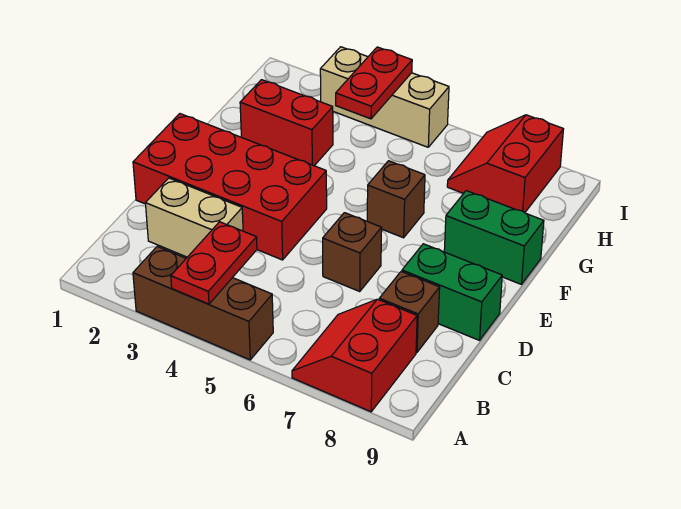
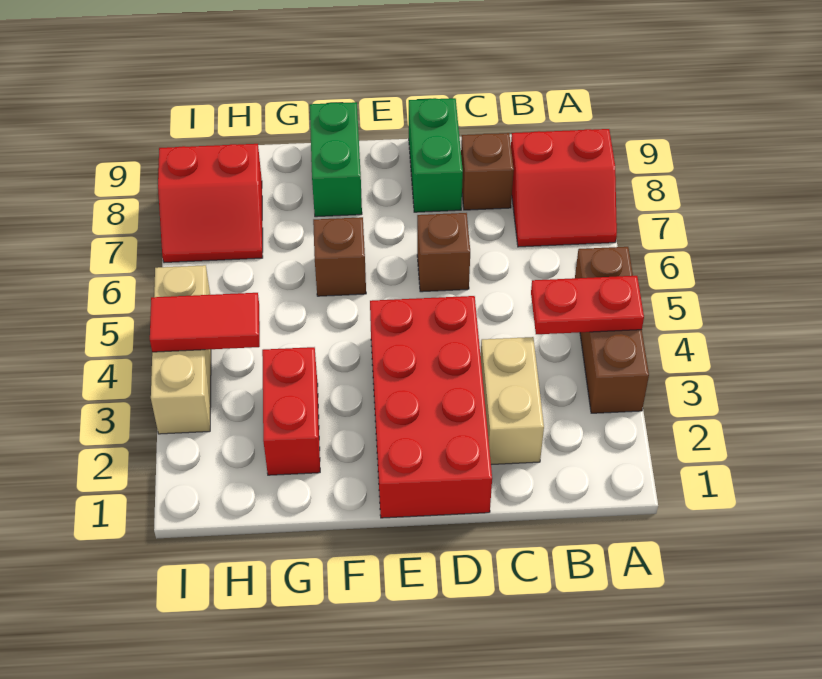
red plate H4:I4 level 2 -> red tile H4:I4 level 2

